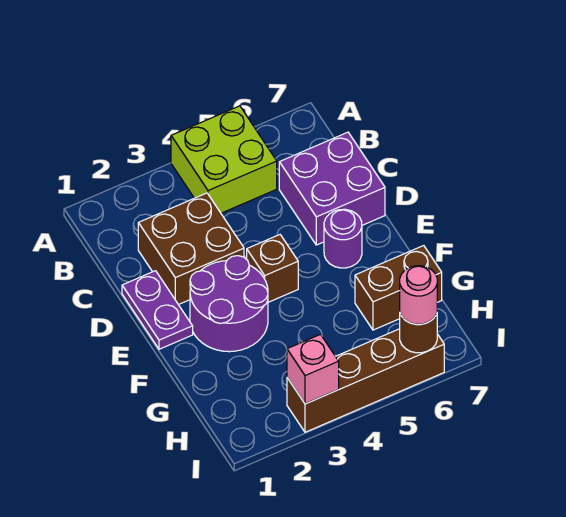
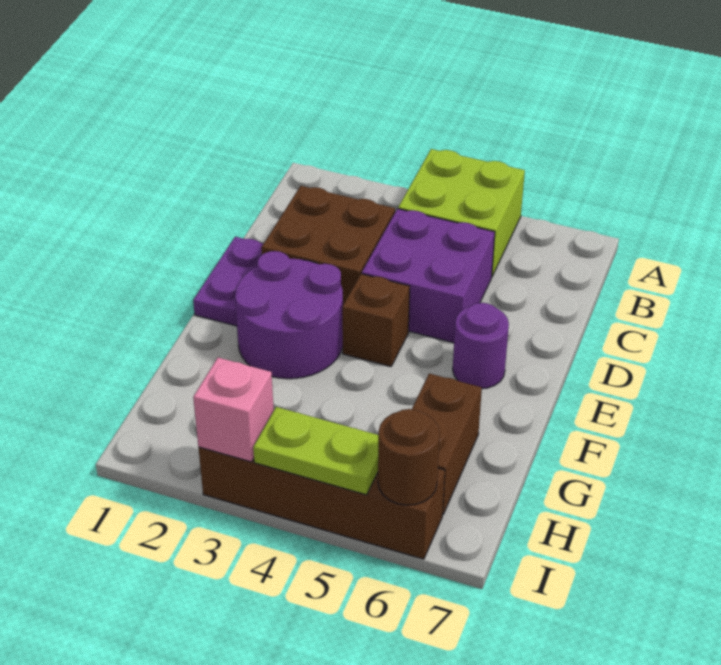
purple brick C6:D7 level 1 -> purple brick C4:D5 level 1
brown brick G6:G7 level 1 -> brown brick G6:H6 level 1
none -> lime plate I4:I5 level 2
pink round brick I6 level 3 -> none

